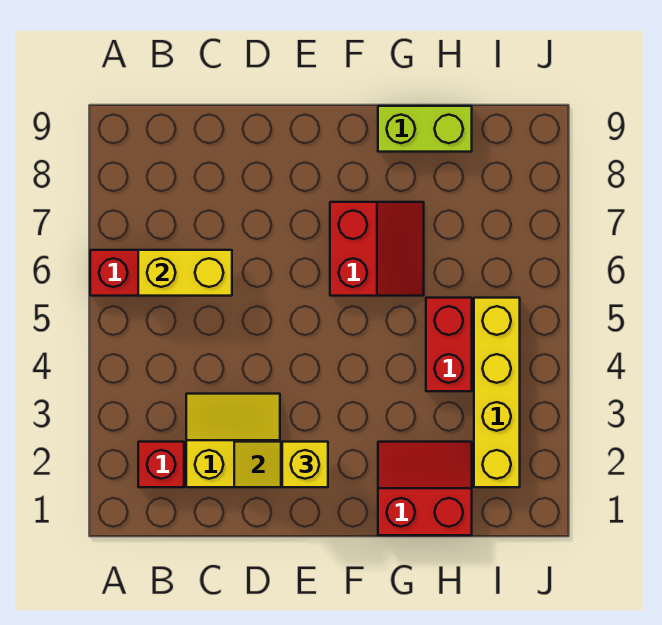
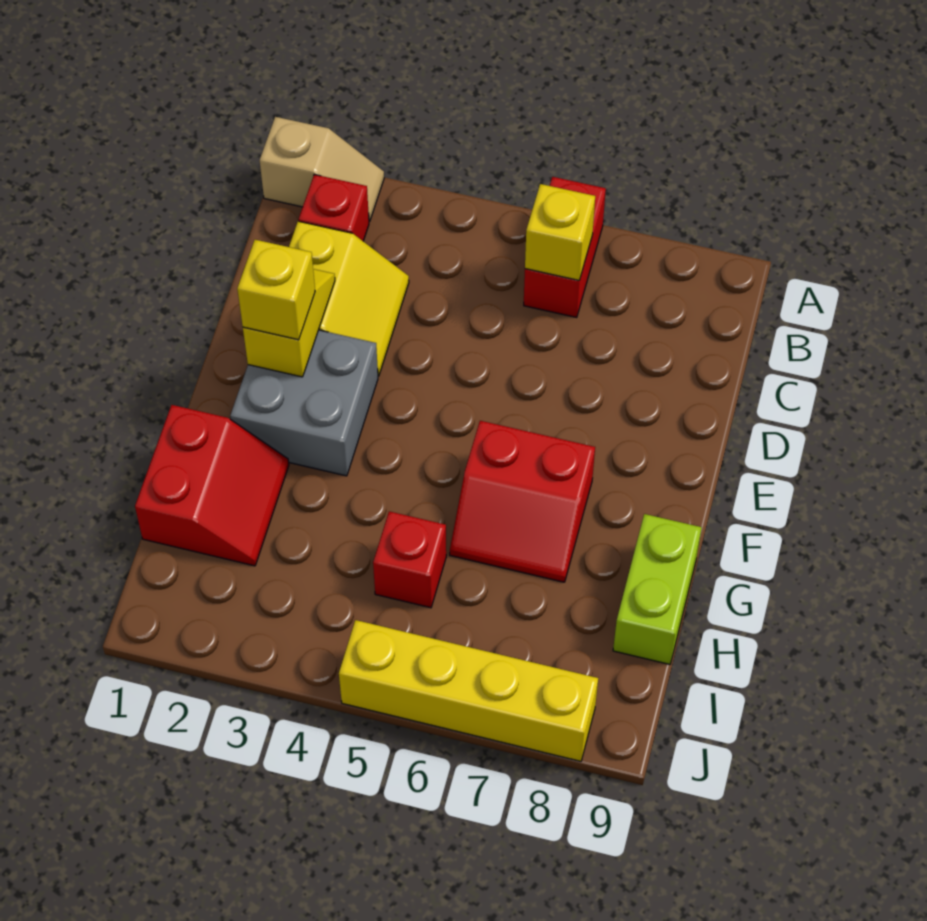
none -> tan slope A1:A2 level 1 top 1
yellow brick B6:C6 level 2 -> yellow brick B6 level 2
none -> grey brick E2:F3 level 1
red brick H4:H5 level 1 -> red brick H5 level 1
yellow brick I2:I5 level 1 -> yellow brick J5:J8 level 1

